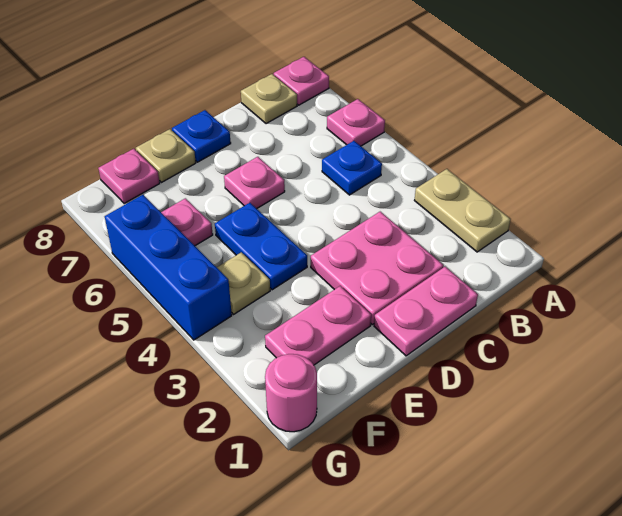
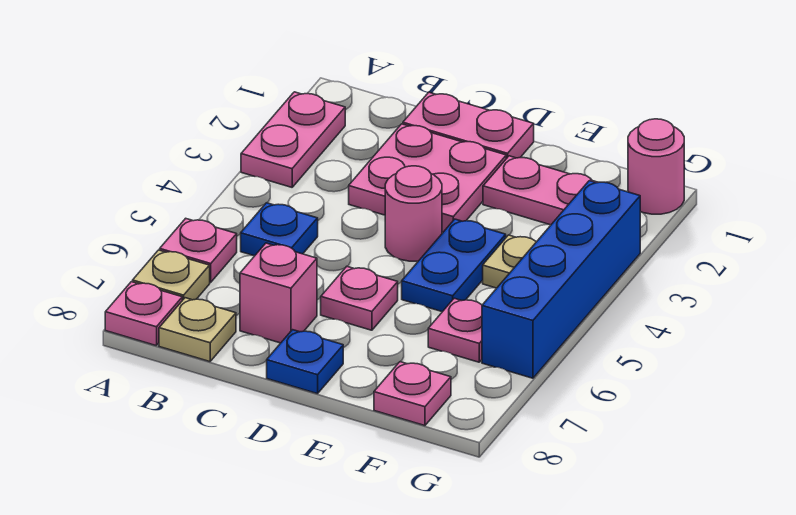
tan plate A2:A3 level 1 -> pink plate A2:A3 level 1
none -> pink brick C7 level 1
none -> pink round brick D4 level 1
tan plate E8 level 1 -> tan plate A7 level 1
blue brick G4:G6 level 1 -> blue brick G3:G6 level 1

